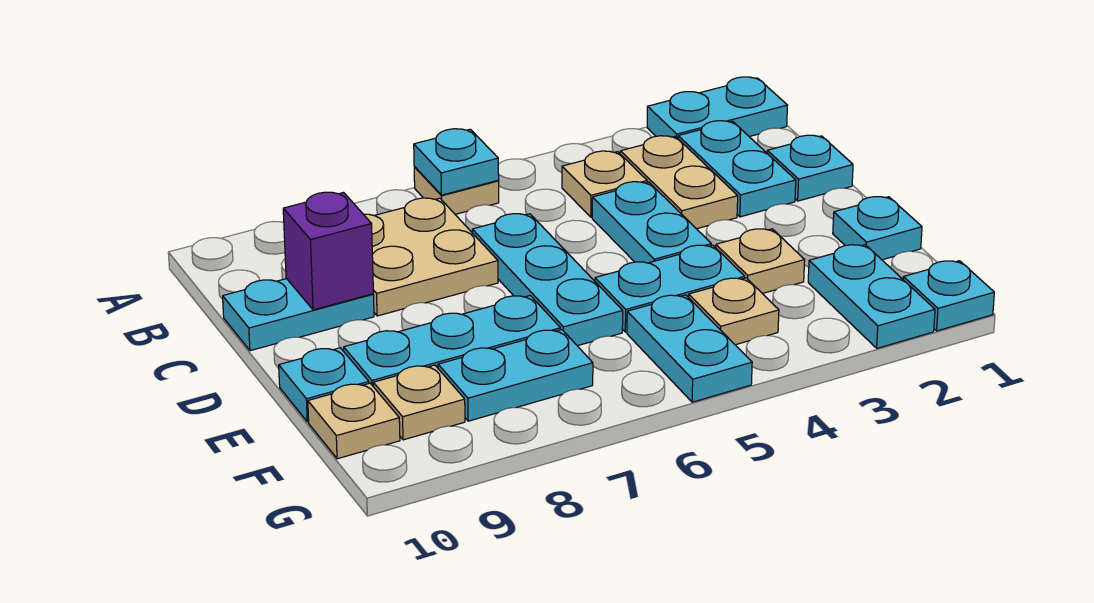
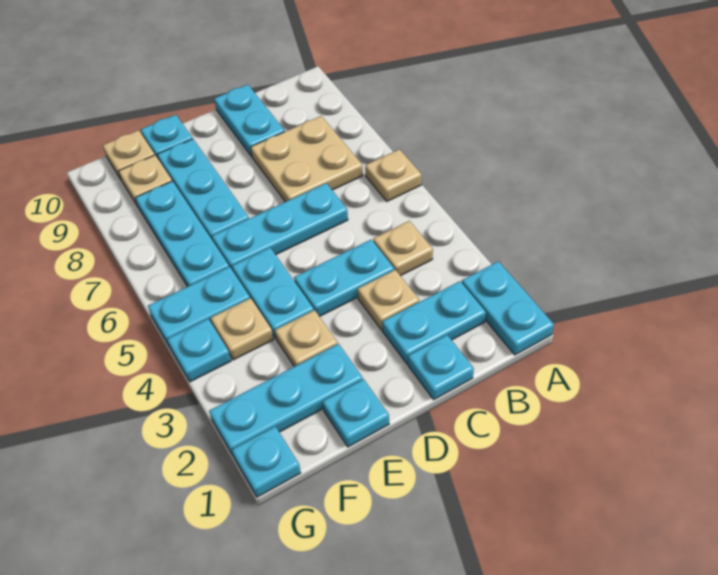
cyan plate A6 level 2 -> cyan plate G4 level 1
tan plate B3:C3 level 1 -> tan plate C3 level 1
purple brick C9 level 2 -> none
cyan plate F2:G2 level 1 -> cyan plate E2:G2 level 1
cyan plate F7:F8 level 1 -> cyan plate F6:F8 level 1

